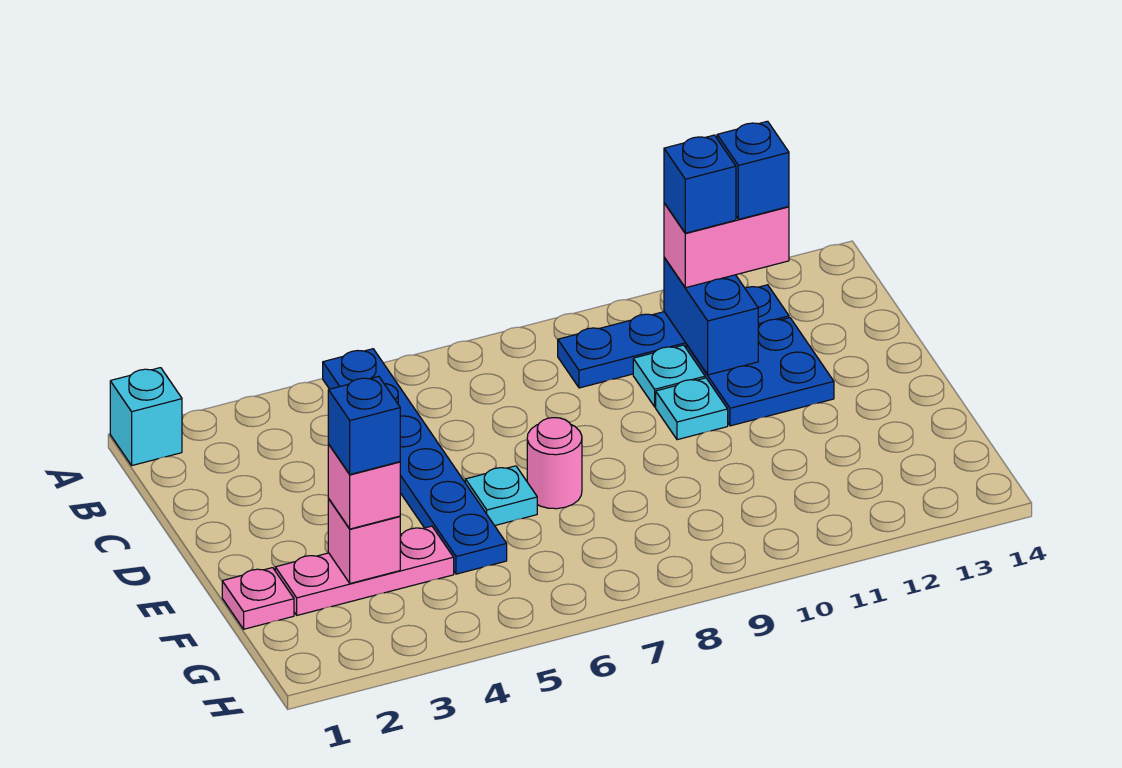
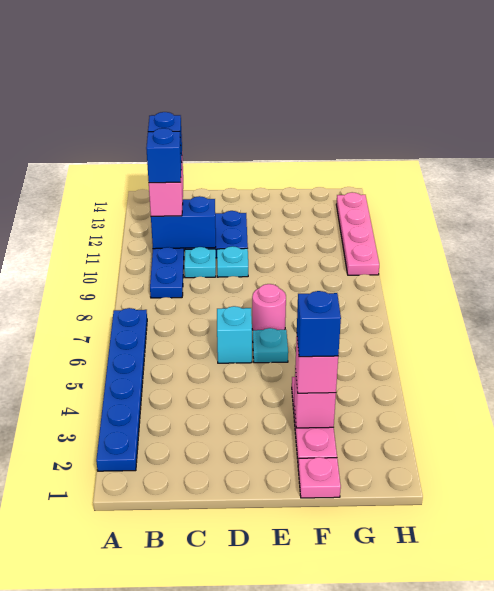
cyan brick A1 level 1 -> cyan brick D6 level 1
blue plate A5:F5 level 1 -> blue plate A2:A7 level 1
none -> pink plate H10:H13 level 1

